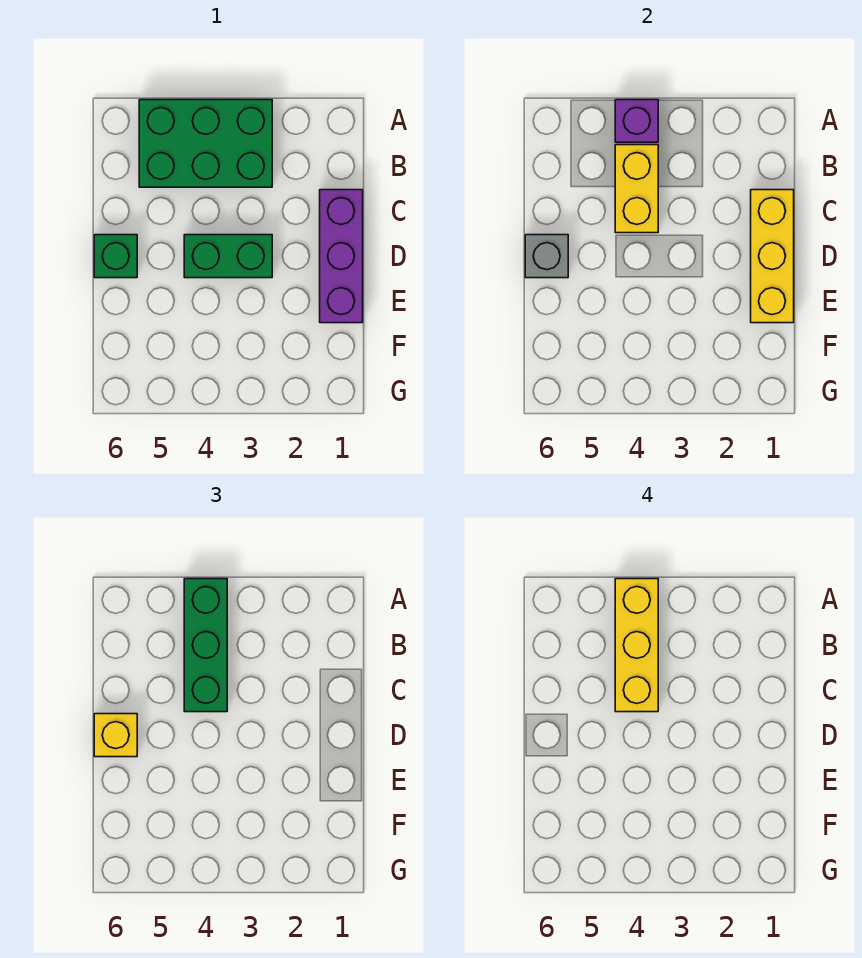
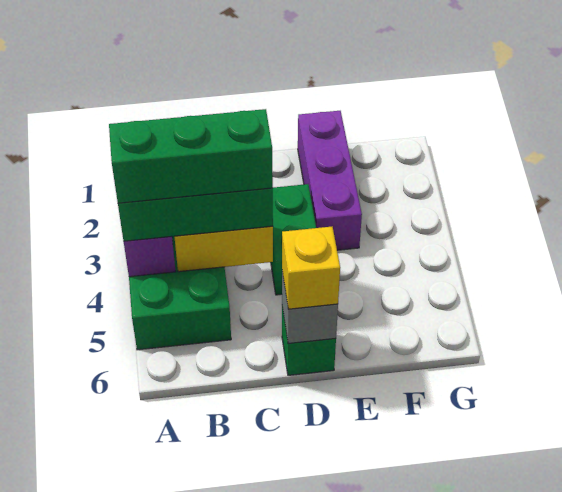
yellow brick A4:C4 level 4 -> green brick A4:C4 level 4
purple brick C1:E1 level 1 -> purple brick E1:E3 level 1
yellow brick C1:E1 level 2 -> none

